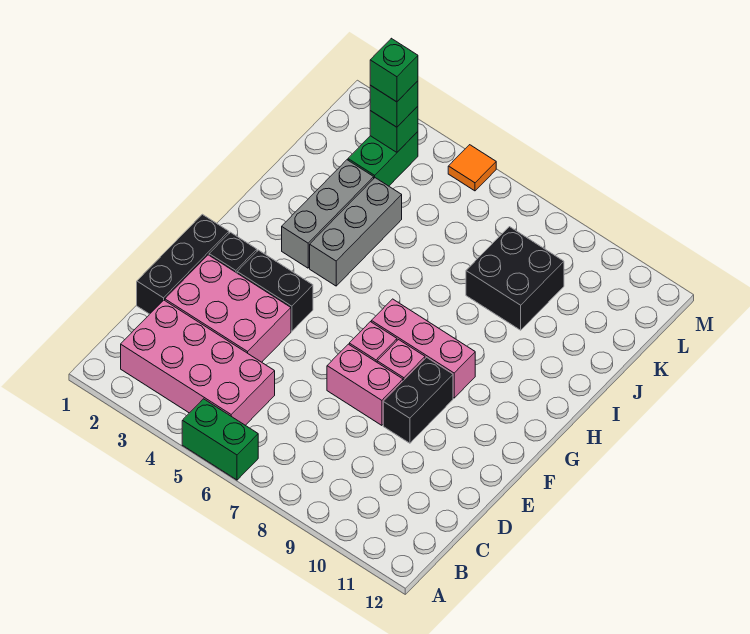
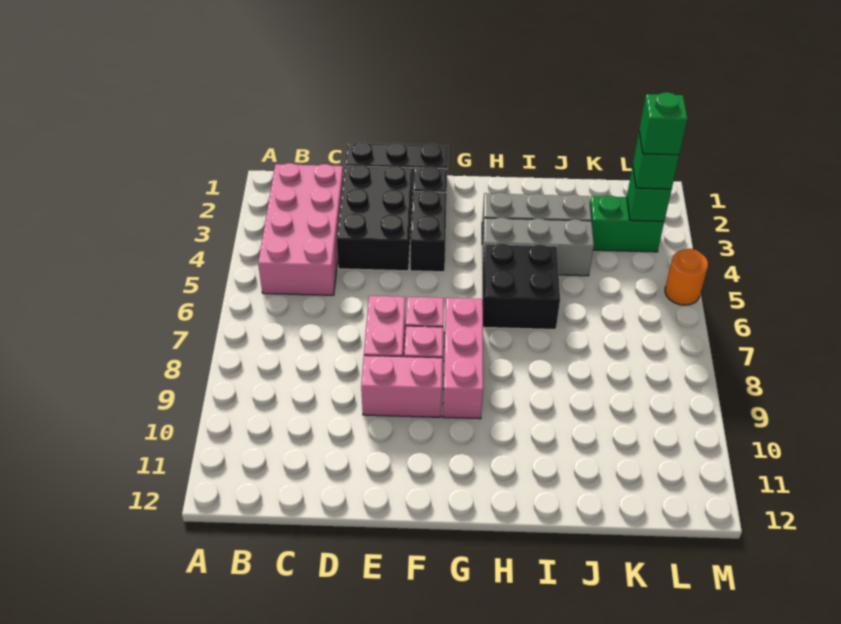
green brick A5:A6 level 1 -> none
pink brick D2:E4 level 1 -> black brick D2:E4 level 1
black brick E9:F9 level 1 -> pink brick E9:F9 level 1
black brick J8:K9 level 1 -> black brick H5:I6 level 1
orange tile M5 level 1 -> orange round brick M5 level 1

